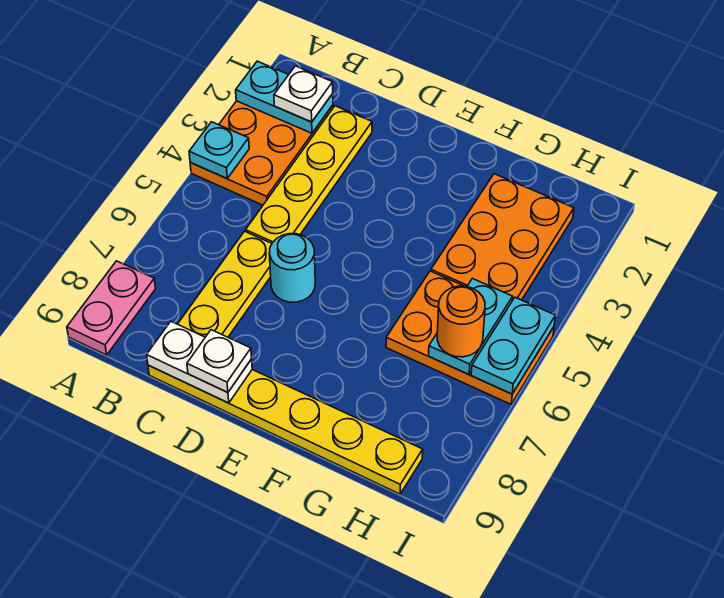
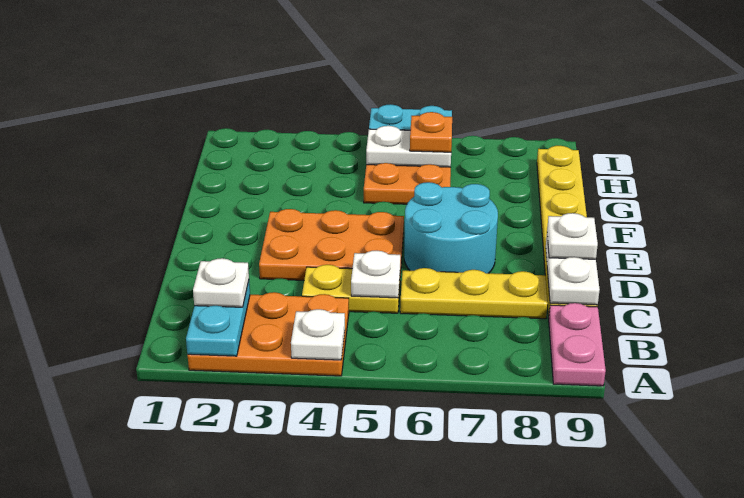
cyan plate A4 level 2 -> white plate A4 level 2
pink plate A8:A9 level 1 -> pink plate A9:B9 level 1
yellow plate C2:C5 level 1 -> yellow plate C4:C5 level 1
none -> white plate C5 level 2
cyan round brick D6 level 1 -> cyan round brick D6:E7 level 1
orange plate G2:H4 level 1 -> orange plate D3:E5 level 1
cyan plate H5:H6 level 2 -> white plate H5:H6 level 2
orange round brick H6 level 3 -> orange plate H6 level 3

